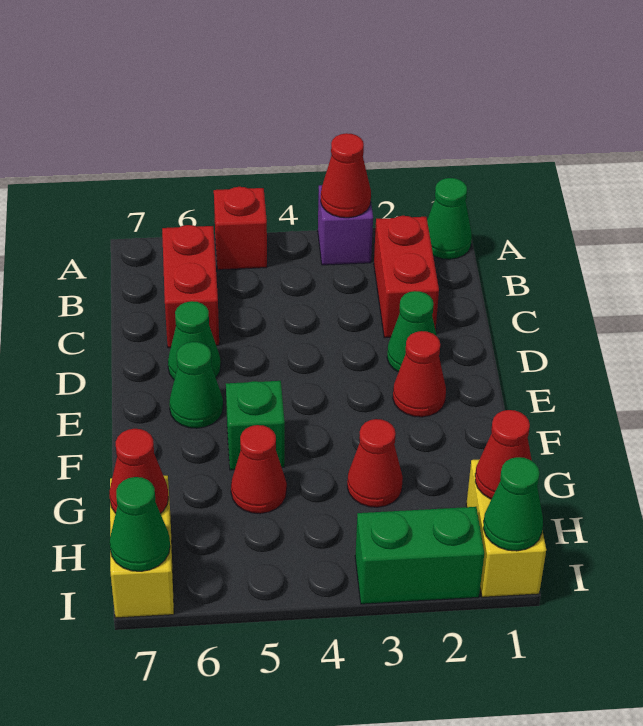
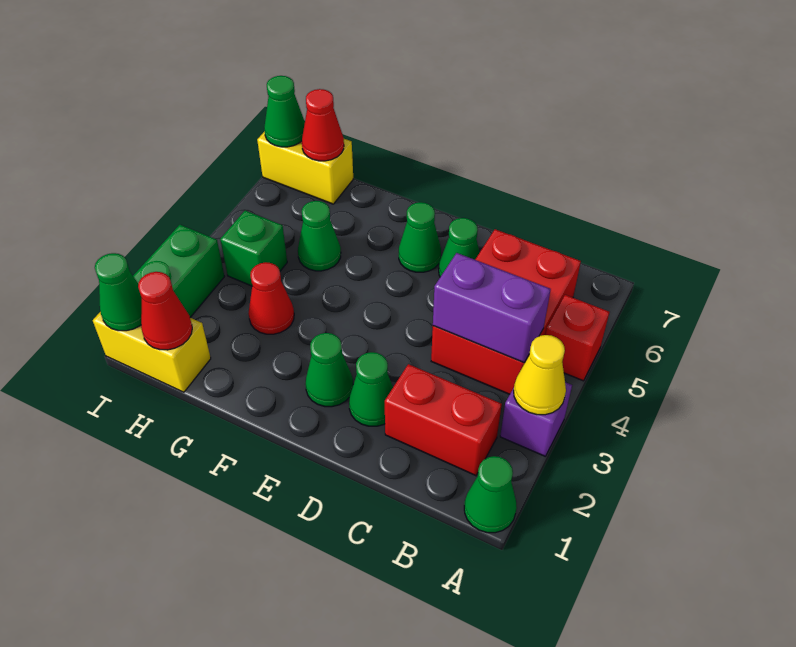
red cone A3 level 2 -> yellow cone A3 level 2
none -> purple brick B4:C4 level 2
red brick B6:C6 level 1 -> red brick B4:C6 level 1
red cone E2 level 1 -> green cone E2 level 1
green brick F5 level 1 -> green brick H4 level 1
red cone G5 level 1 -> green cone G5 level 1

